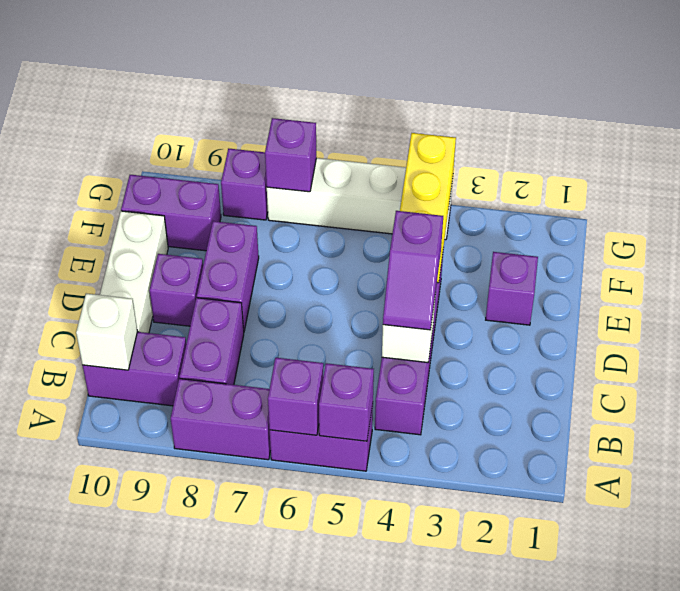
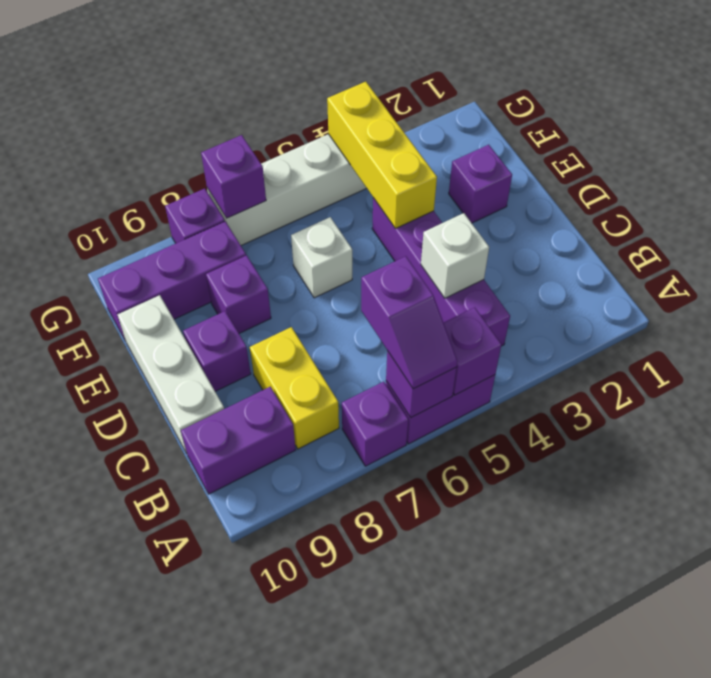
purple brick A7:A8 level 1 -> purple brick A7 level 1
purple brick B8:C8 level 1 -> yellow brick B8:C8 level 1
white brick B10 level 2 -> white brick E6 level 1
purple slope C4:D4 level 3 top D -> purple slope A6:B6 level 3 top B
purple brick D8:E8 level 1 -> purple brick E8 level 1
purple brick F9:F10 level 1 -> purple brick F8:F10 level 1

